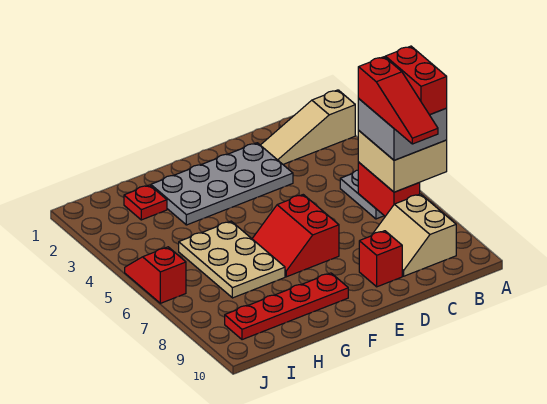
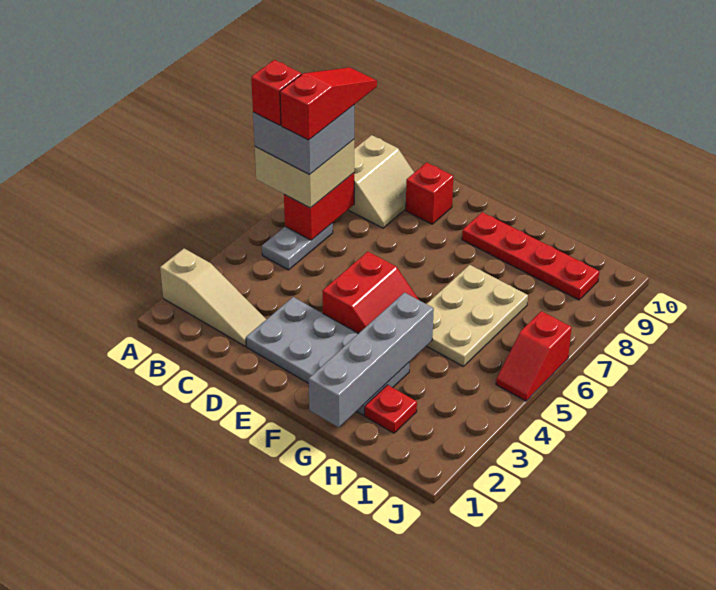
red brick A6:A7 level 5 -> red brick A6 level 5
red slope E6:F7 level 1 top E -> red slope E4:F5 level 1 top E
none -> grey brick G1:G4 level 2

